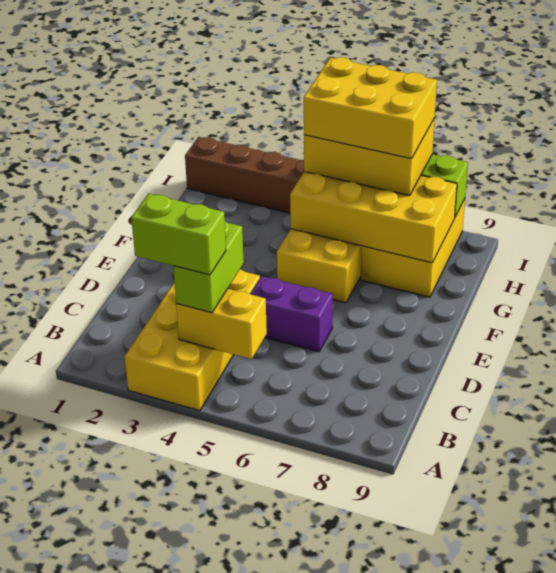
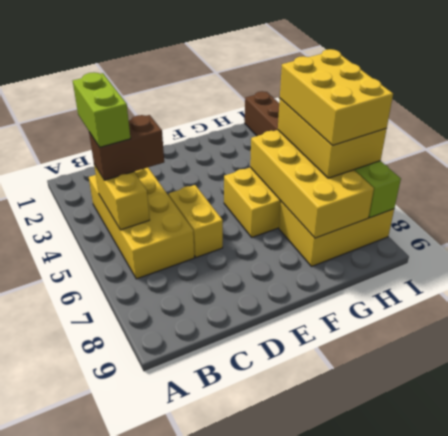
yellow brick A3:D4 level 1 -> yellow brick B3:C6 level 1
lime brick B4:C4 level 3 -> brown brick B4:C4 level 3
purple brick D5:D6 level 1 -> yellow brick D5:D6 level 1

